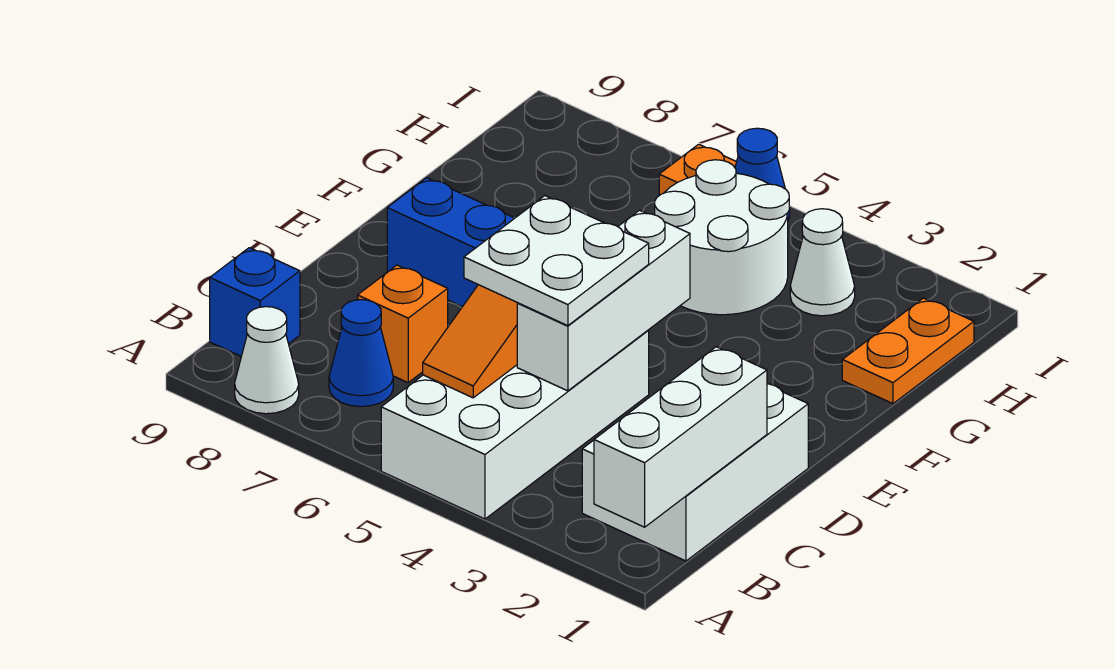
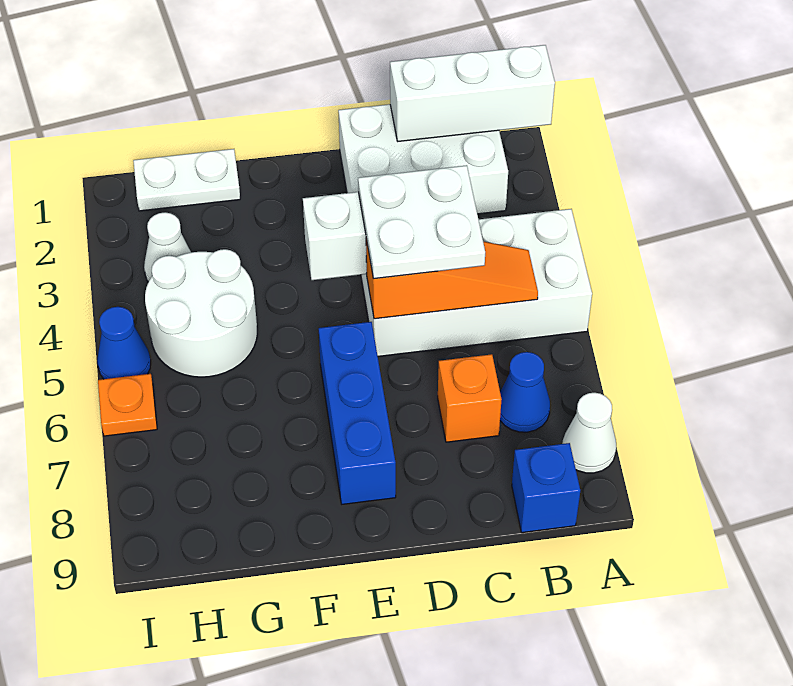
orange plate G1:H1 level 1 -> white plate G1:H1 level 1

